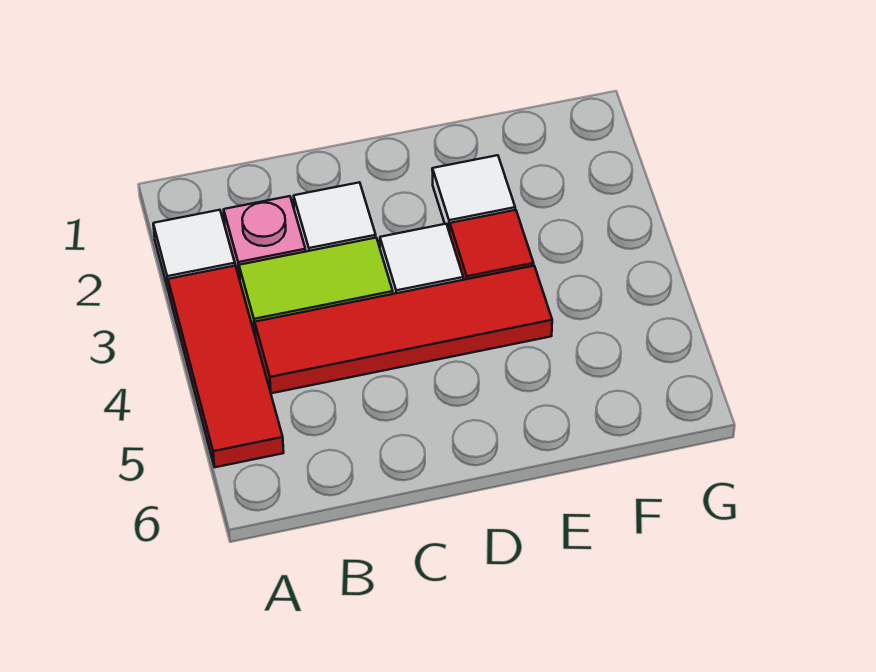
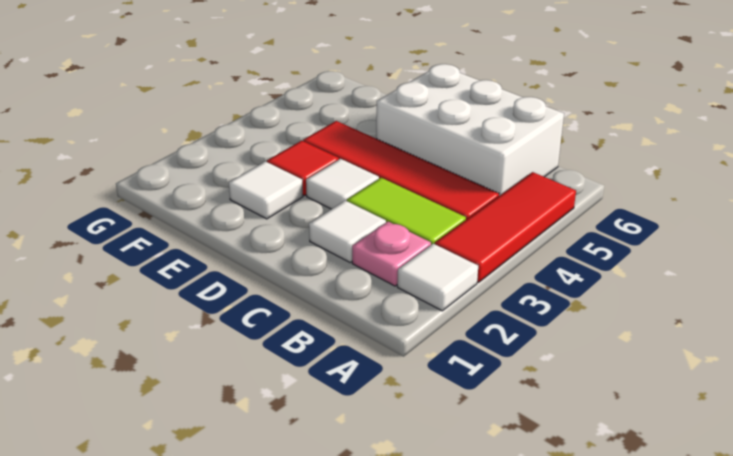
none -> white brick B5:D6 level 1

